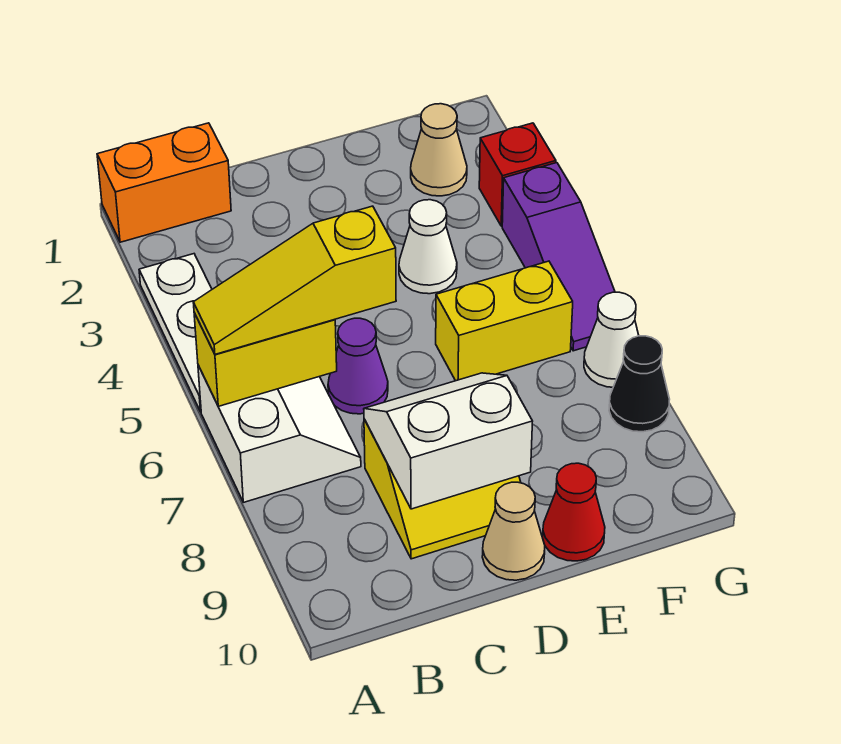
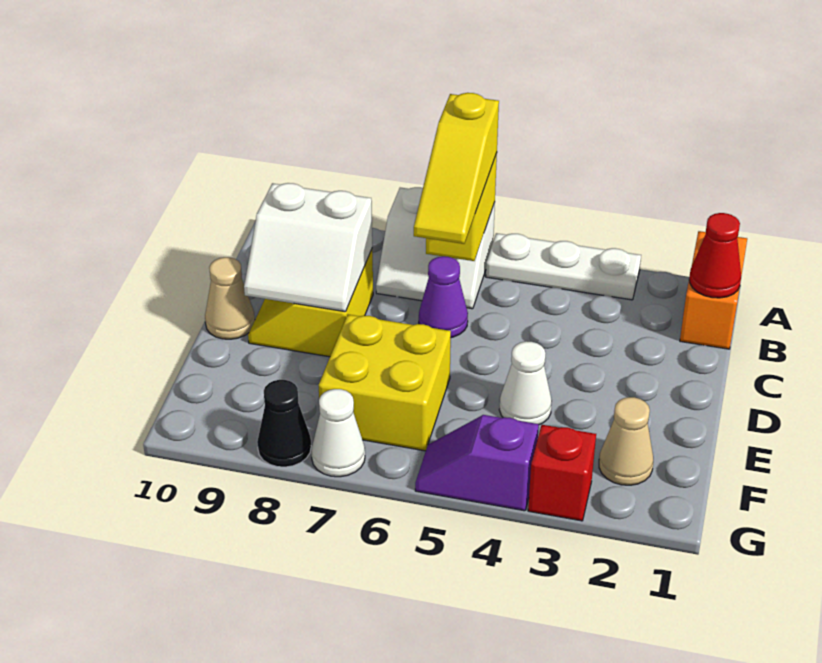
yellow slope A6:C6 level 3 top C -> yellow slope A6:C6 level 3 top A
white slope C8:D9 level 2 top 9 -> white slope C8:D9 level 2 top C
yellow brick E6:F6 level 1 -> yellow brick E6:F7 level 1
red cone E10 level 1 -> red cone B1 level 2
purple slope G4:G6 level 1 top 4 -> purple slope G4:G5 level 1 top 4

